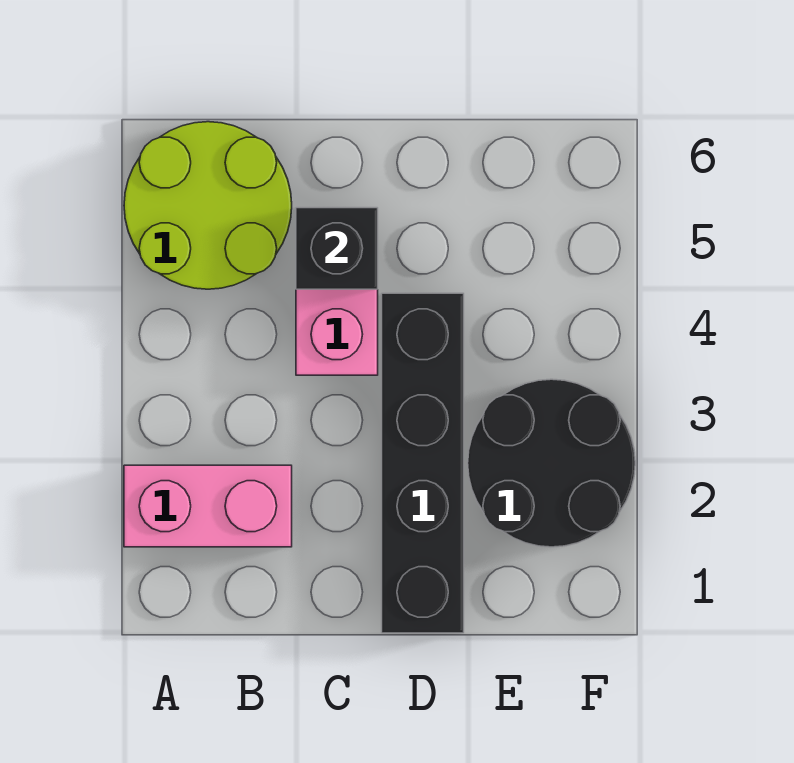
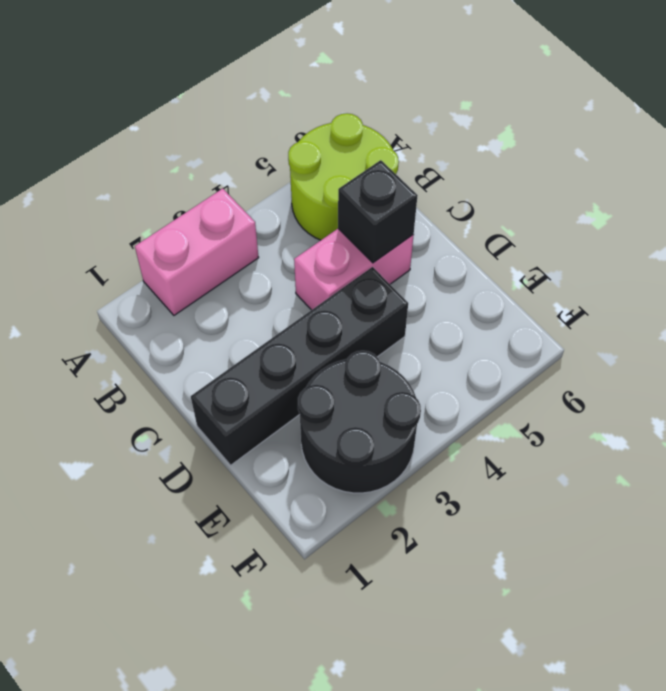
pink brick A2:B2 level 1 -> pink brick A2:A3 level 1

